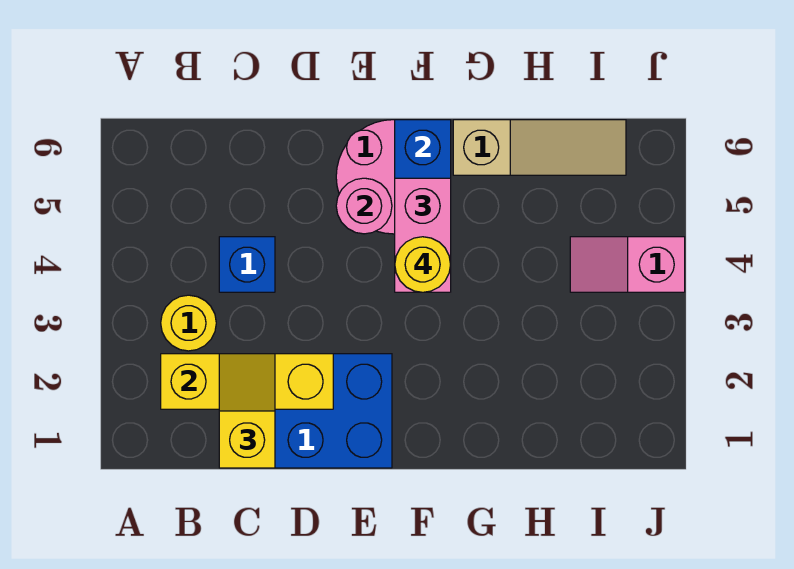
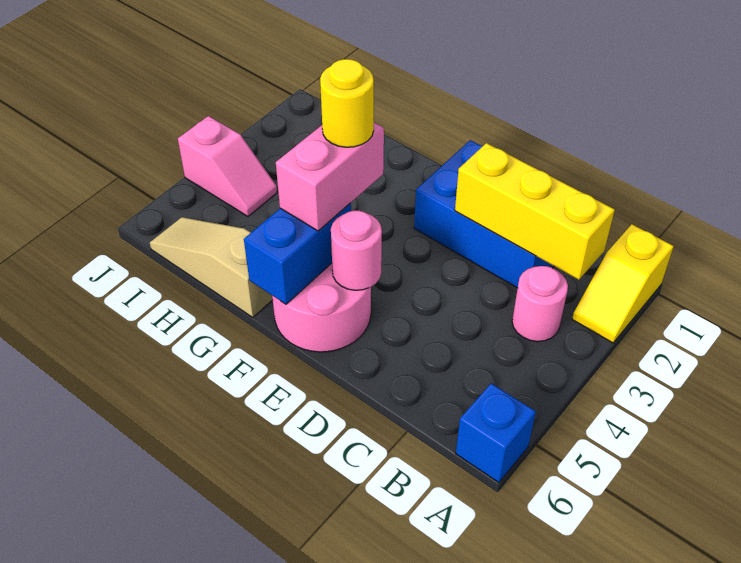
yellow round brick B3 level 1 -> pink round brick B3 level 1
yellow slope C1:C2 level 3 top 1 -> yellow slope A1:A2 level 1 top 1
blue brick C4 level 1 -> blue brick A6 level 1

